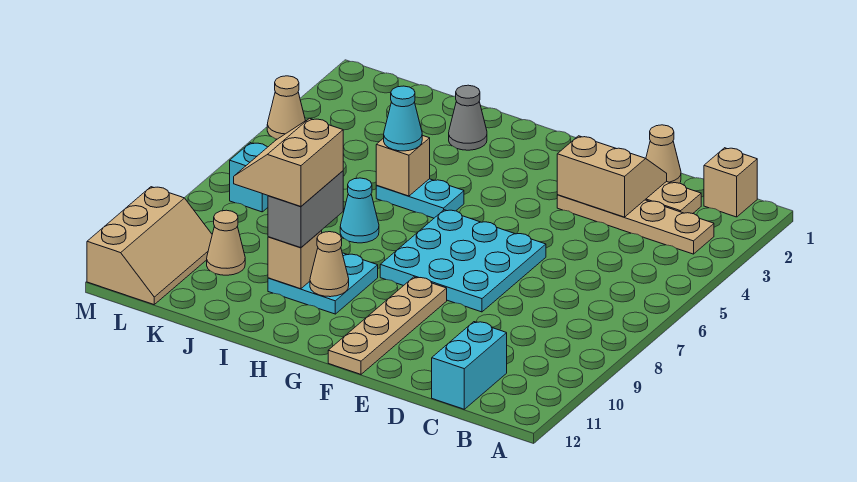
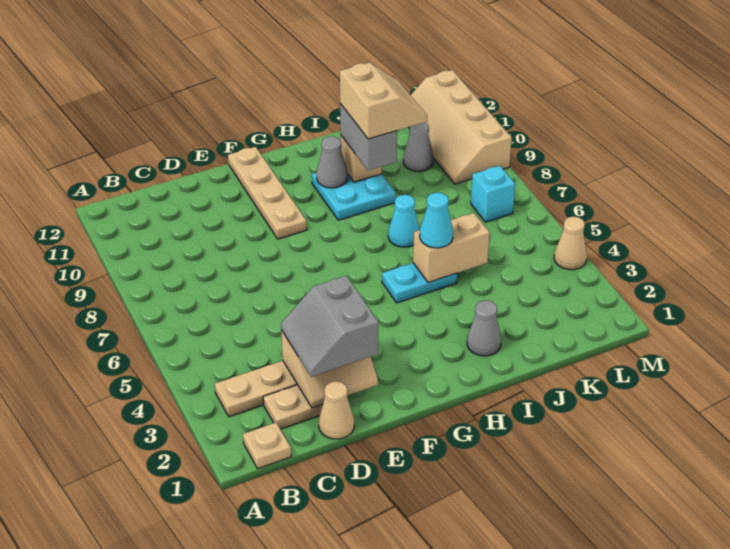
tan brick B1 level 1 -> tan plate B1 level 1
cyan brick C11:C12 level 1 -> none
none -> grey slope D2:E3 level 3 top E
cyan plate E6:G8 level 1 -> none
tan cone H10 level 2 -> grey cone H10 level 2
tan brick I5 level 2 -> tan brick I5:J5 level 2
tan cone K10 level 1 -> grey cone K10 level 1
tan slope L10:M12 level 1 top M -> tan slope L9:M12 level 1 top M

